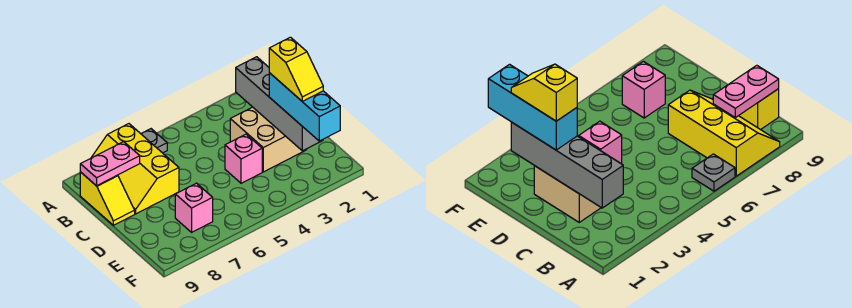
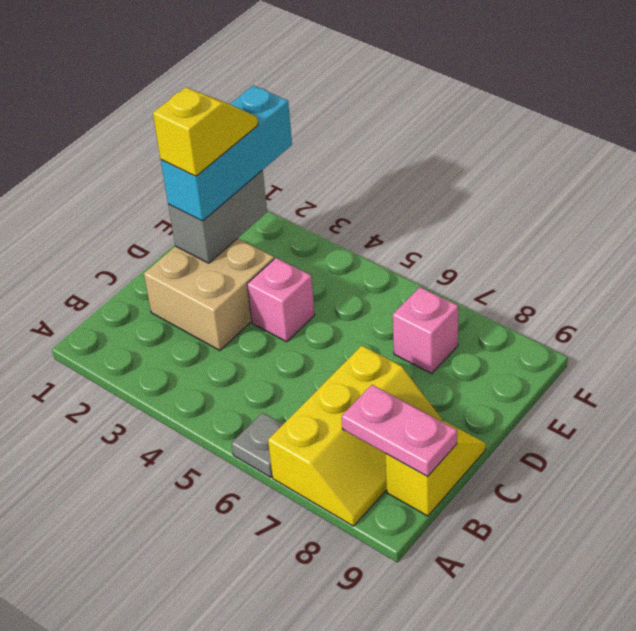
grey brick B2:E2 level 2 -> grey brick D2:E2 level 2

